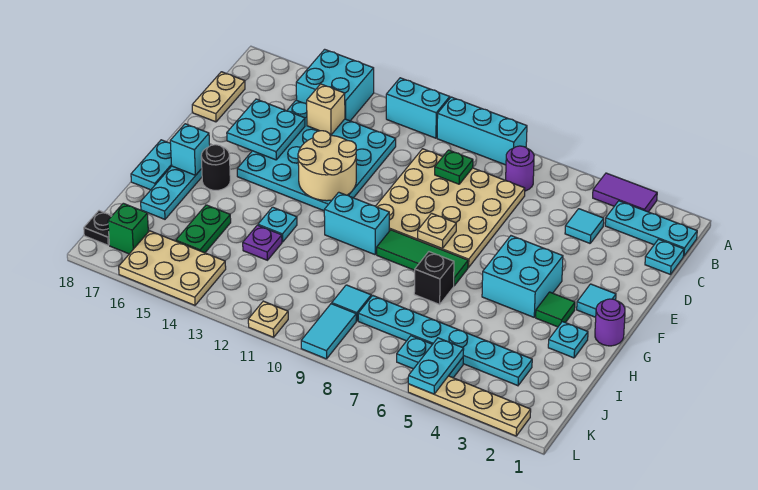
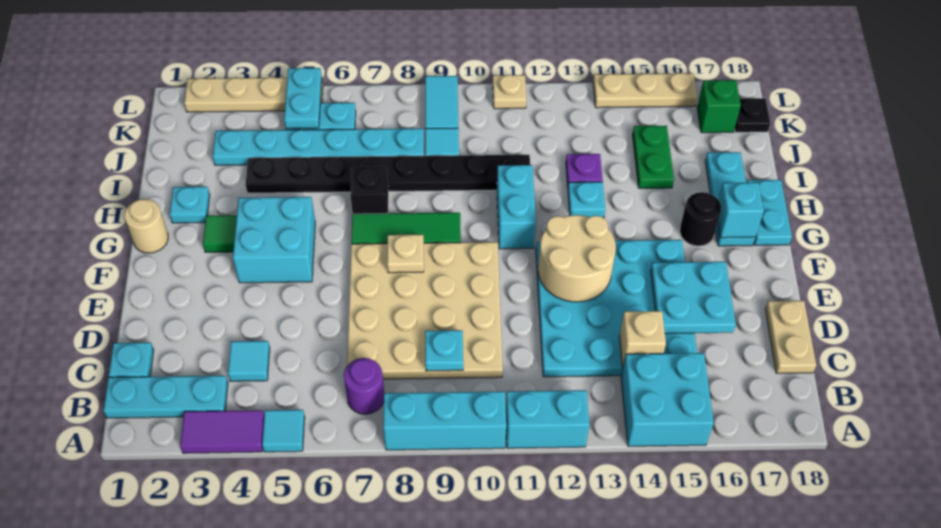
green plate C9 level 2 -> cyan plate C9 level 2
cyan tile F2 level 1 -> cyan tile A5 level 1
purple round brick G1 level 1 -> tan round brick G1 level 1
cyan brick G10:G11 level 1 -> cyan brick G11:H11 level 1
none -> black plate I4:I11 level 1
tan plate K14:L16 level 1 -> tan plate L14:L16 level 1

